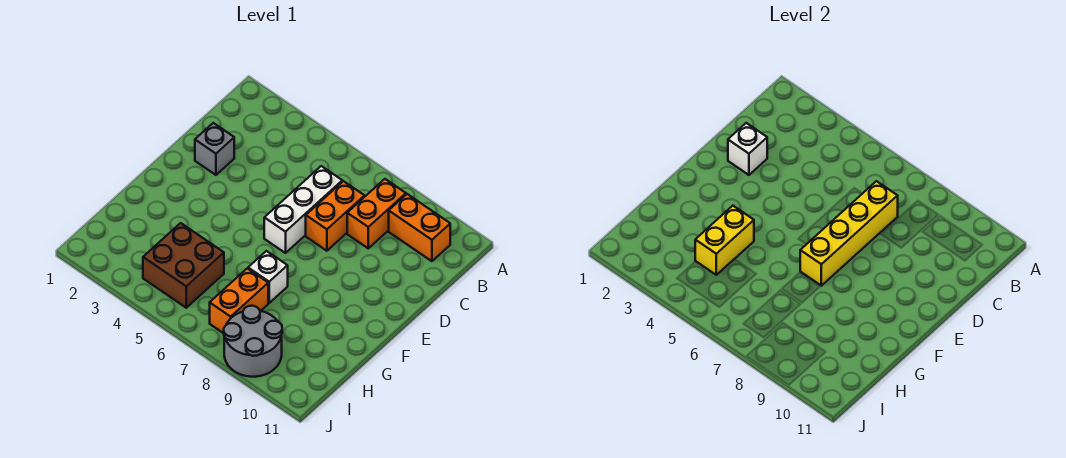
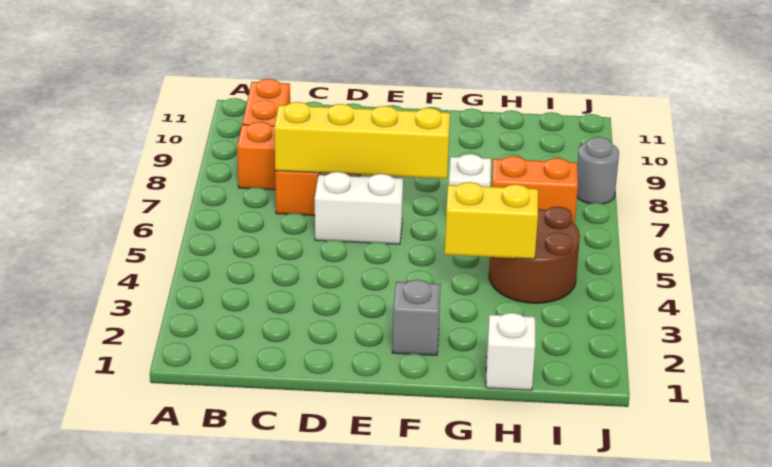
white brick C6:E6 level 1 -> white brick D6:E6 level 1
grey brick D2 level 1 -> grey brick F2 level 1
white brick D2 level 2 -> white brick H1 level 1
brown brick H4:I5 level 1 -> brown round brick H4:I5 level 1
grey round brick I8:J9 level 1 -> grey round brick J8 level 1

